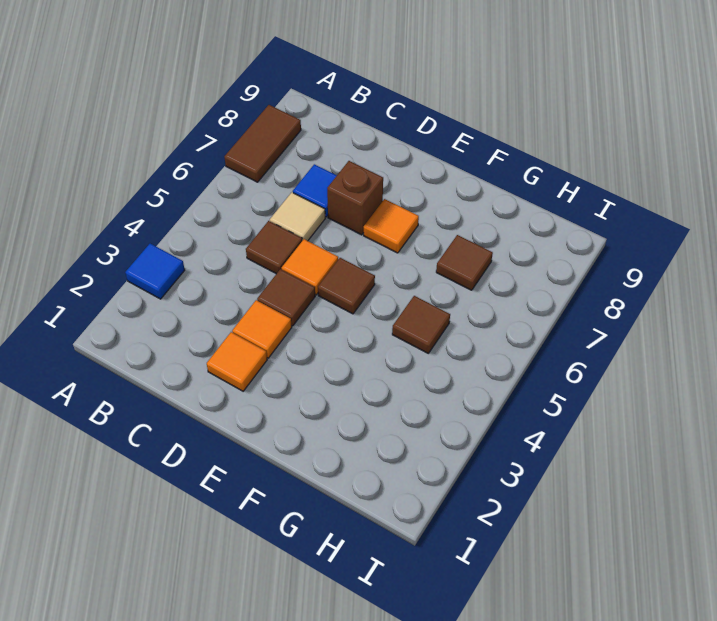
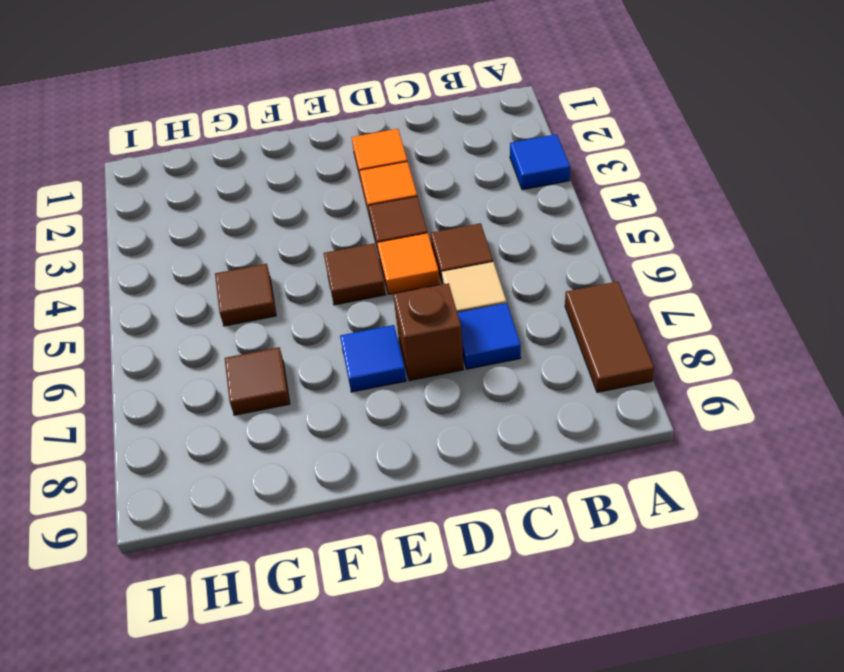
orange tile E7 level 1 -> blue tile E7 level 1

